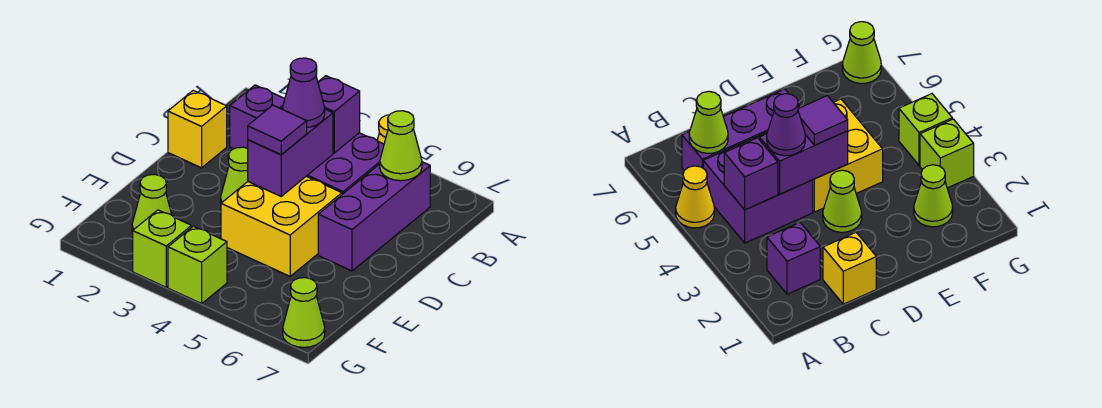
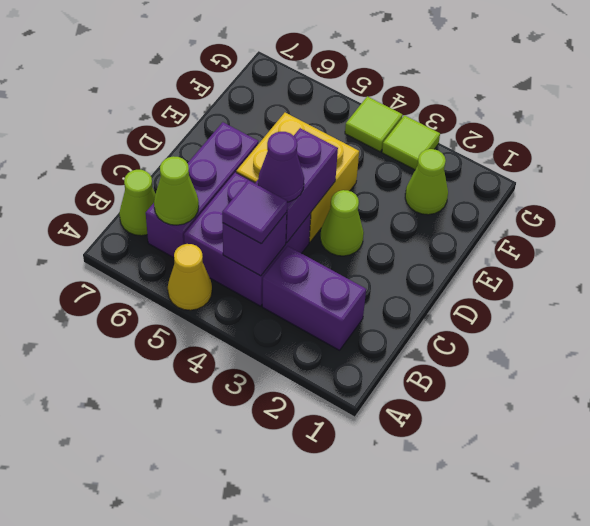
purple brick B2 level 1 -> purple brick B2:B3 level 1
yellow brick C1 level 1 -> none
purple tile D4 level 3 -> purple tile B4 level 3
lime brick G3 level 1 -> lime tile G3 level 1
lime brick G4 level 1 -> lime tile G4 level 1
lime cone G7 level 1 -> lime cone B7 level 1

